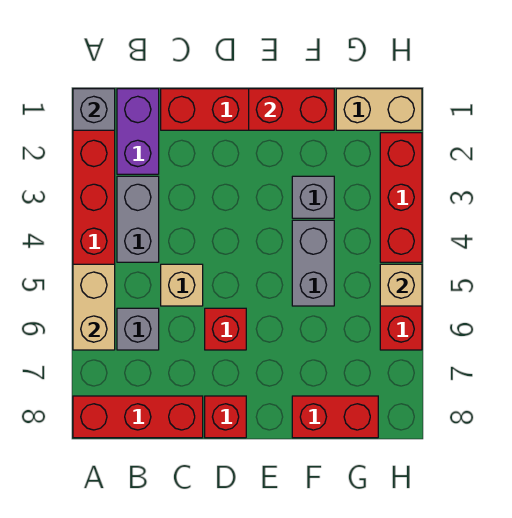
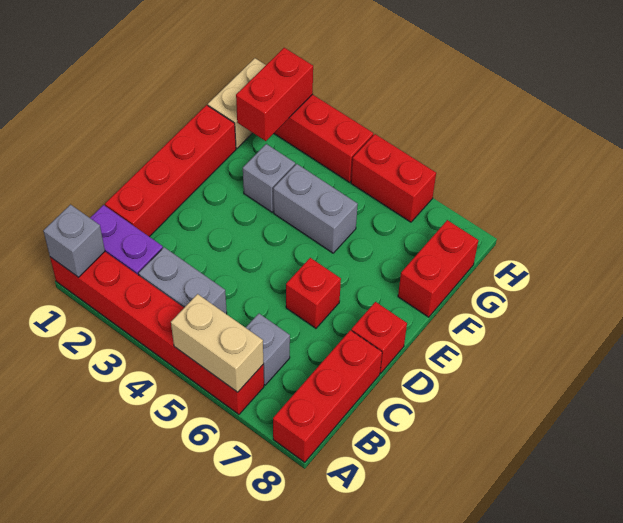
tan brick C5 level 1 -> none
red brick E1:F1 level 2 -> red brick G2:H2 level 2
tan brick H5 level 2 -> none

